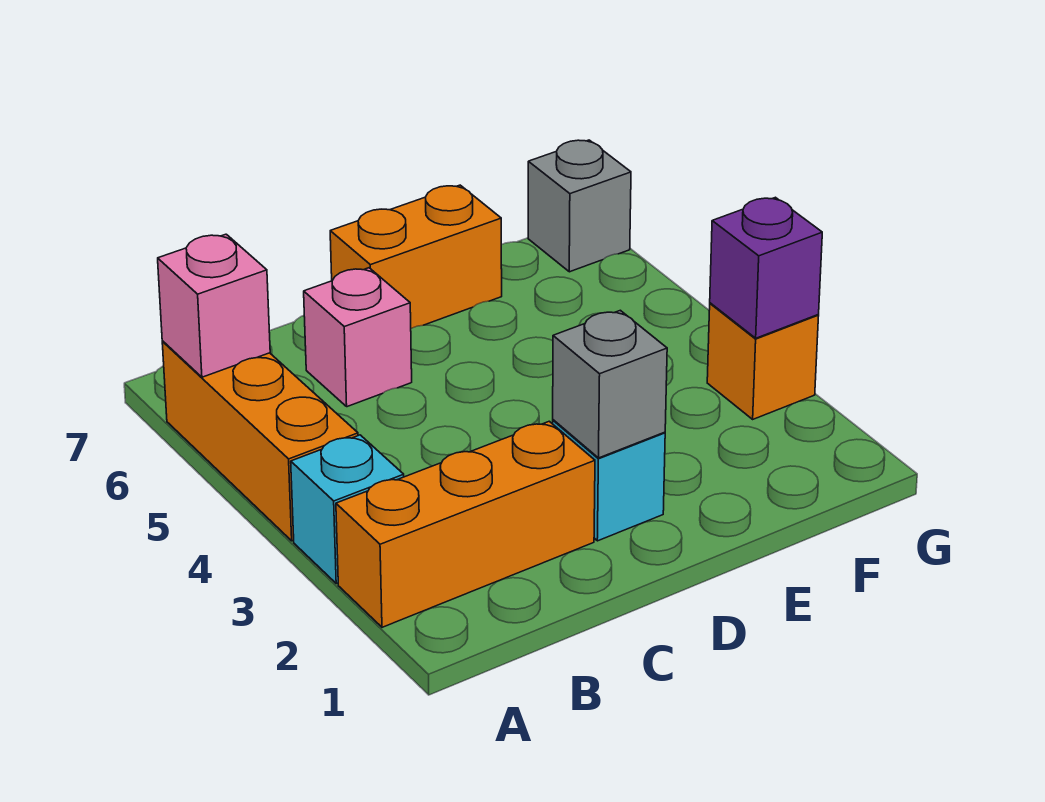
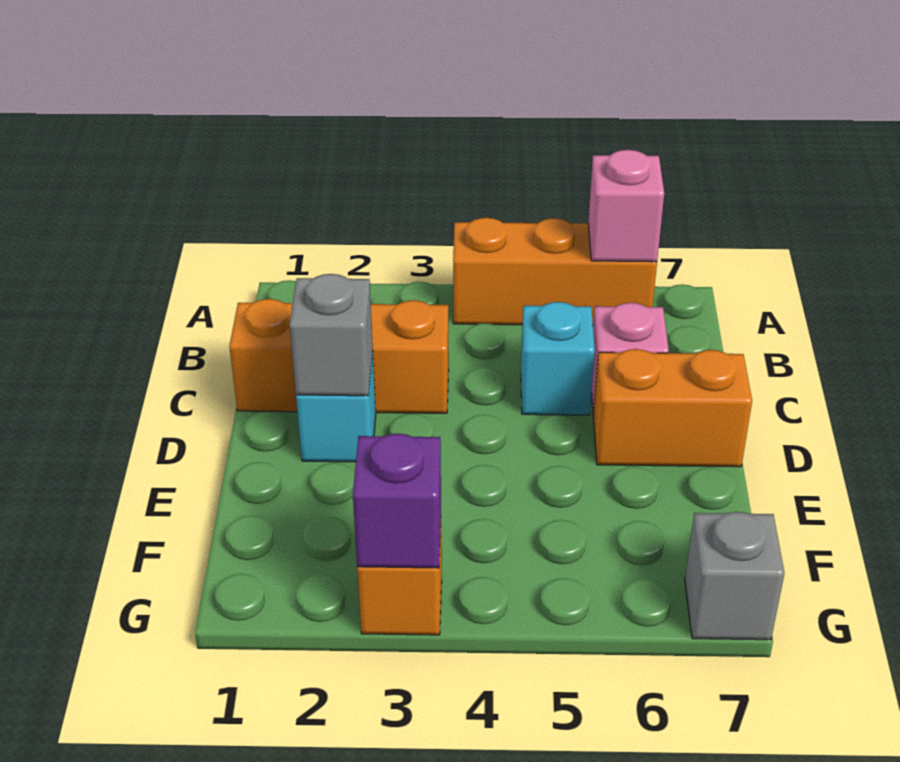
orange brick A2:C2 level 1 -> orange brick C1:C3 level 1
cyan brick A3 level 1 -> cyan brick C5 level 1
orange brick D7:E7 level 1 -> orange brick D6:D7 level 1

